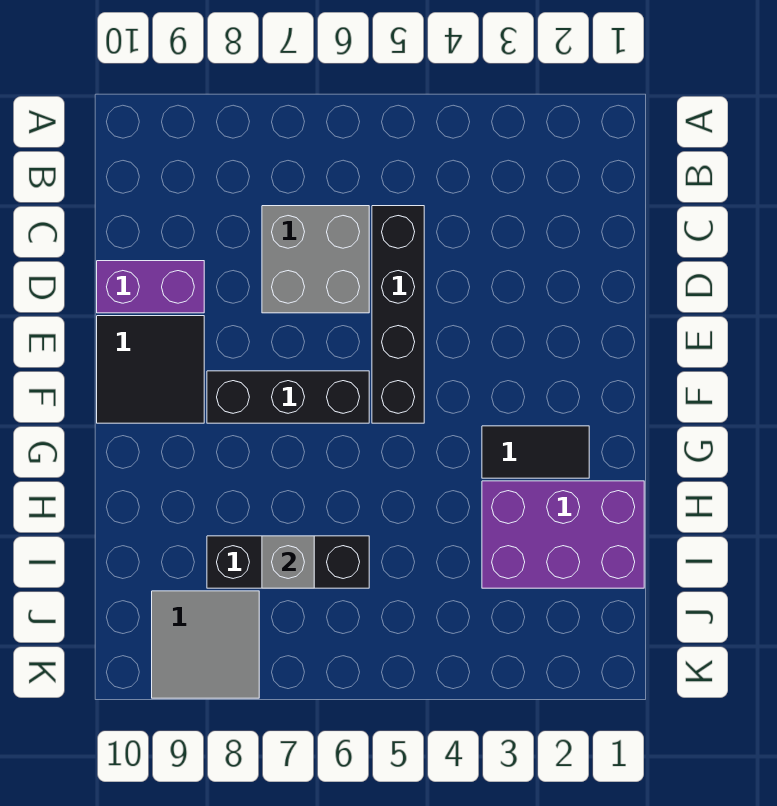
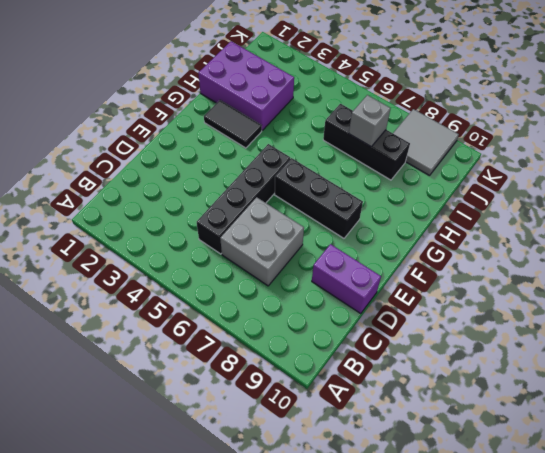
black tile E9:F10 level 1 -> none

